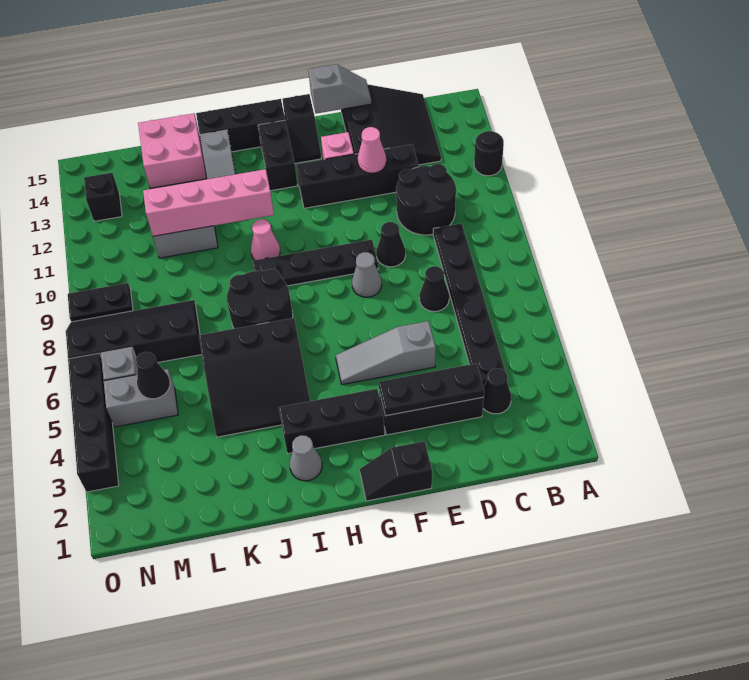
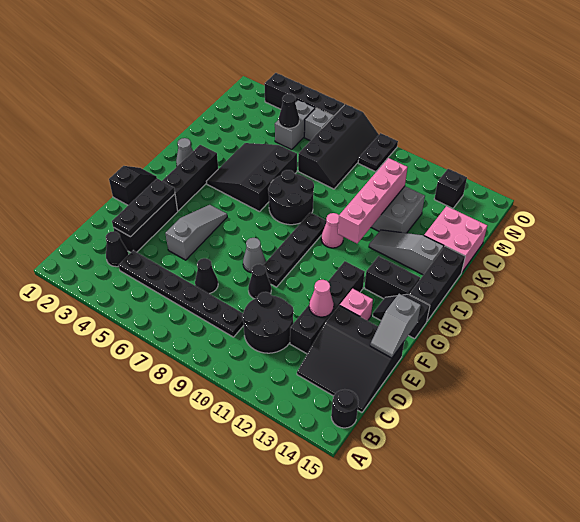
black round brick A12 level 1 -> black round brick B15 level 1

